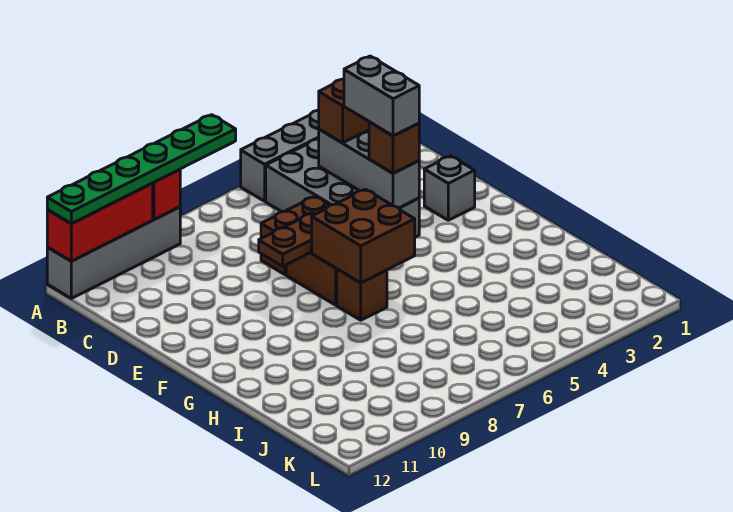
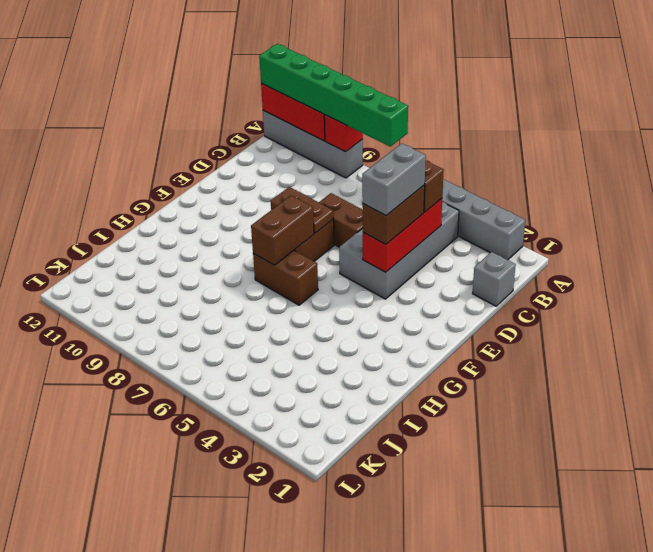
green plate A7:A12 level 3 -> green brick A7:A12 level 3
grey brick C4:E4 level 2 -> red brick C4:E4 level 2
grey brick E2 level 1 -> grey brick C1 level 1
brown brick E4 level 3 -> brown brick D4:E4 level 3
brown brick F6:G7 level 2 -> brown brick F7:G7 level 2
brown brick G7 level 1 -> brown brick G6:G7 level 1

